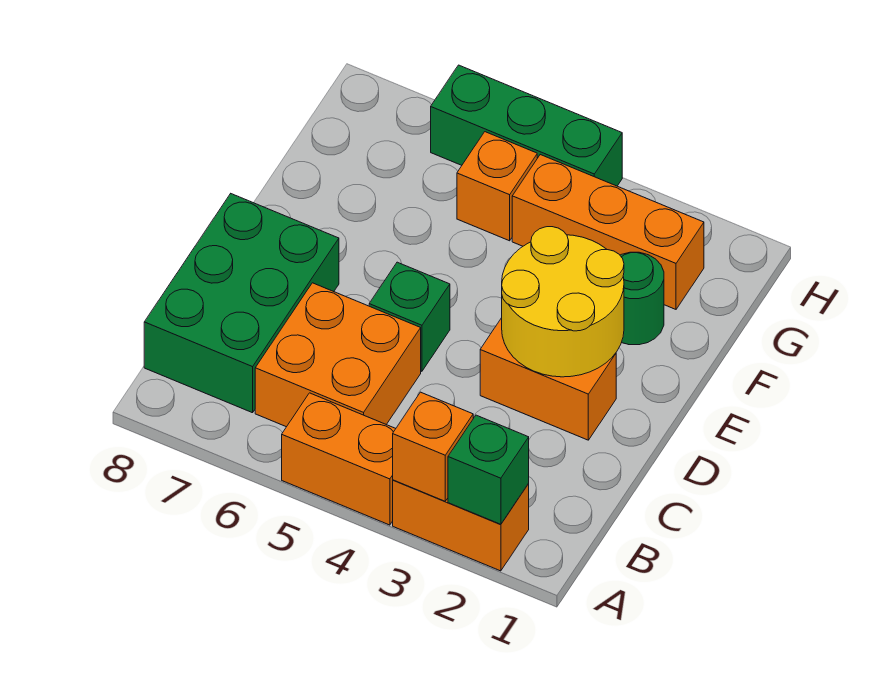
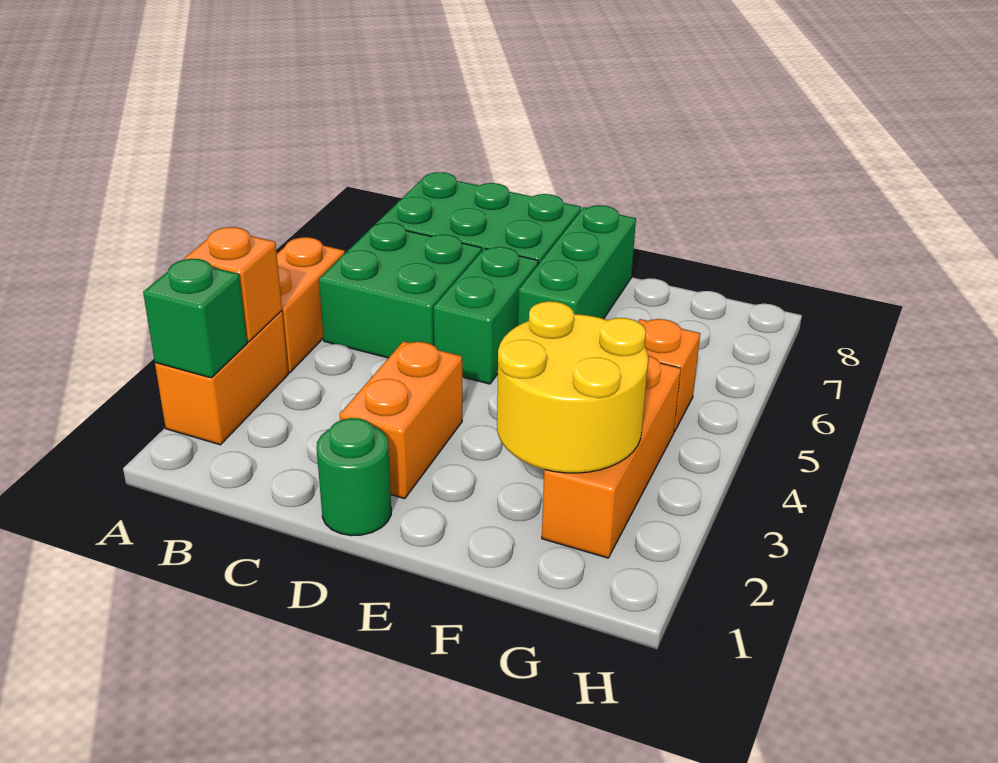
orange brick B5:C6 level 1 -> green brick B5:C6 level 1
yellow round brick D2:E3 level 2 -> yellow round brick F2:G3 level 2
green brick D5 level 1 -> green brick D5:D6 level 1
green round brick F2 level 1 -> green round brick D1 level 1
green brick H4:H6 level 1 -> green brick E6:E8 level 1

